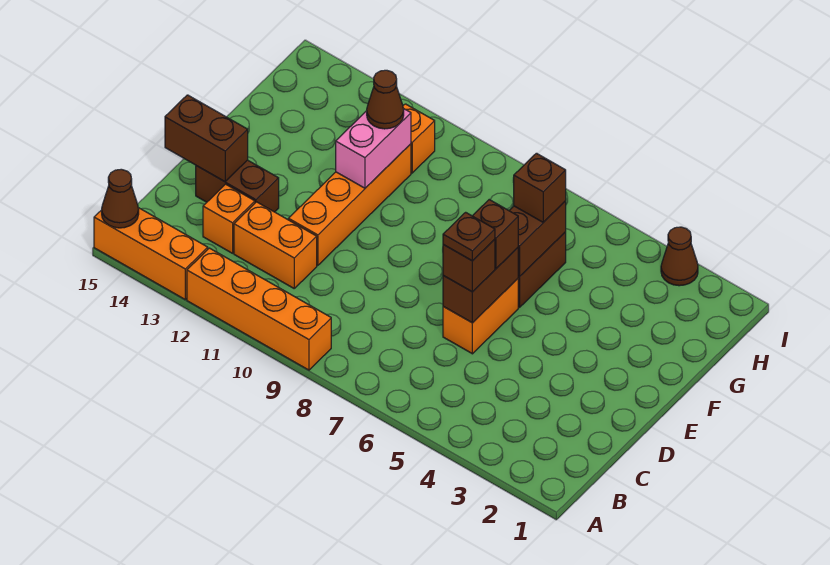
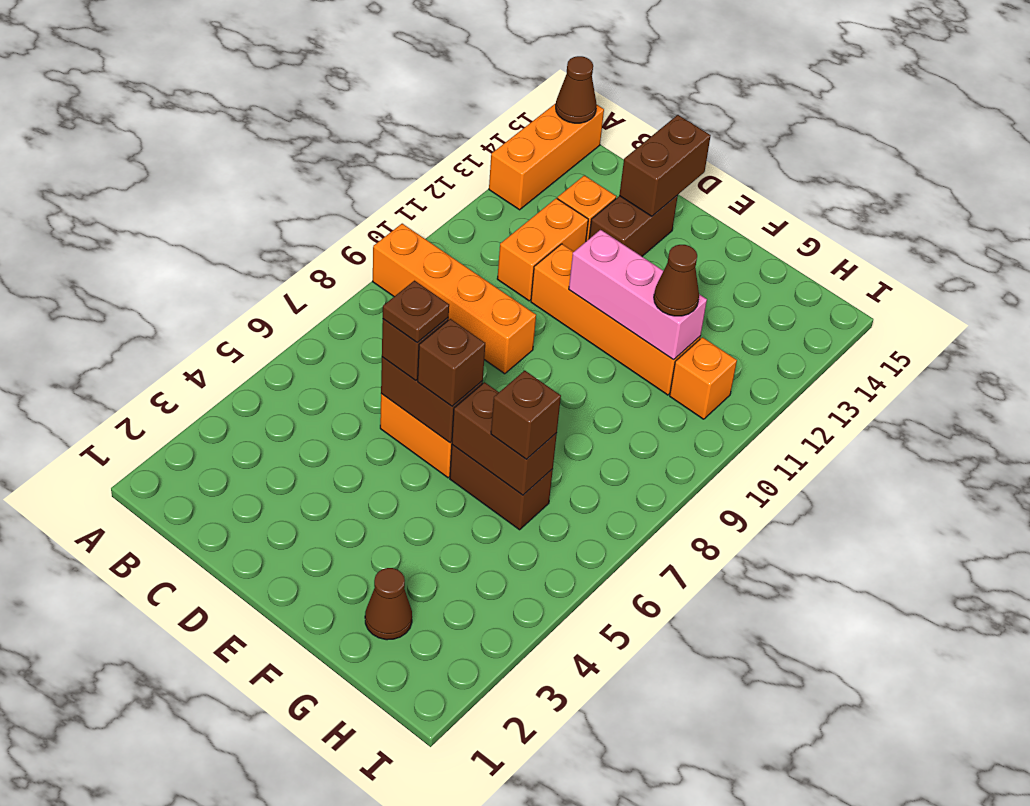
orange brick A9:A12 level 1 -> orange brick A9:D9 level 1
pink brick F11:G11 level 2 -> pink brick E11:G11 level 2
brown cone I3 level 1 -> brown cone G2 level 1

